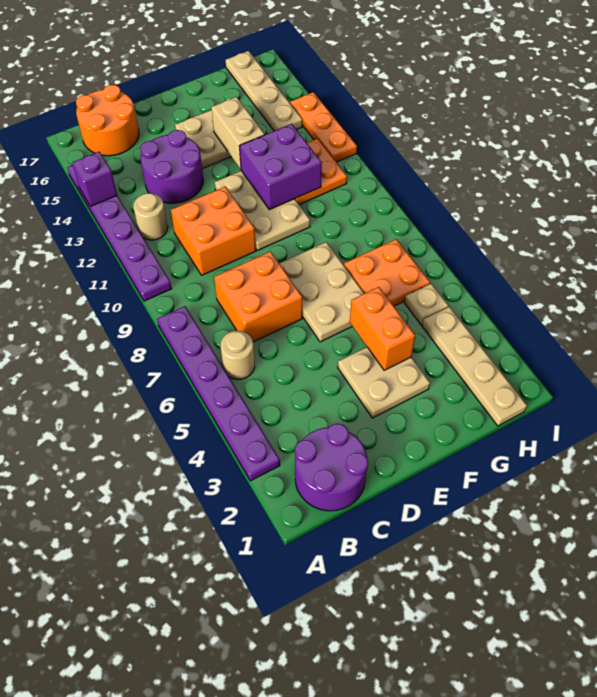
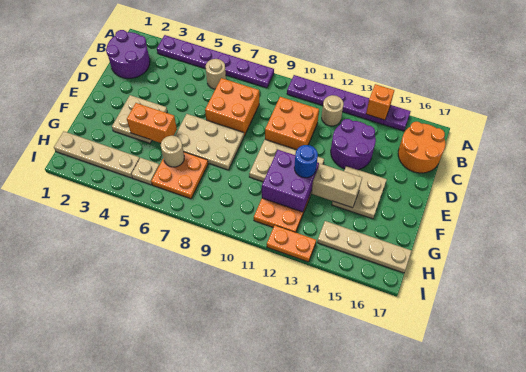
purple brick A14 level 2 -> orange brick A14 level 2
none -> blue round brick F12 level 3
none -> tan round brick G6 level 2
orange plate I12:I14 level 1 -> orange plate I12:I13 level 1

